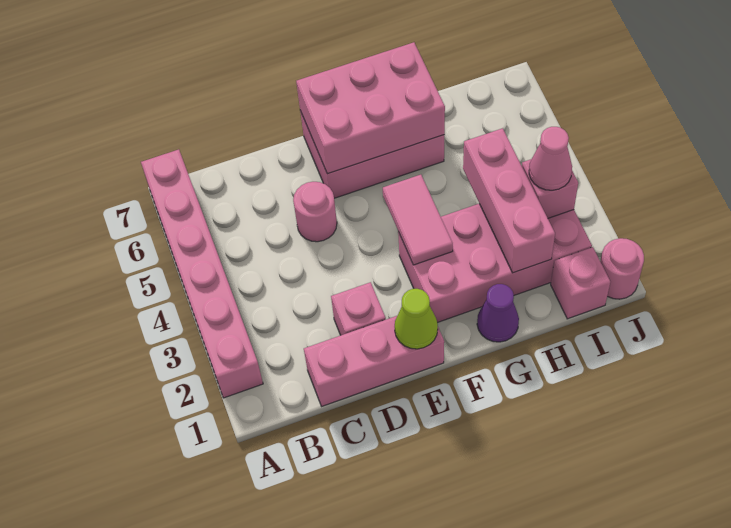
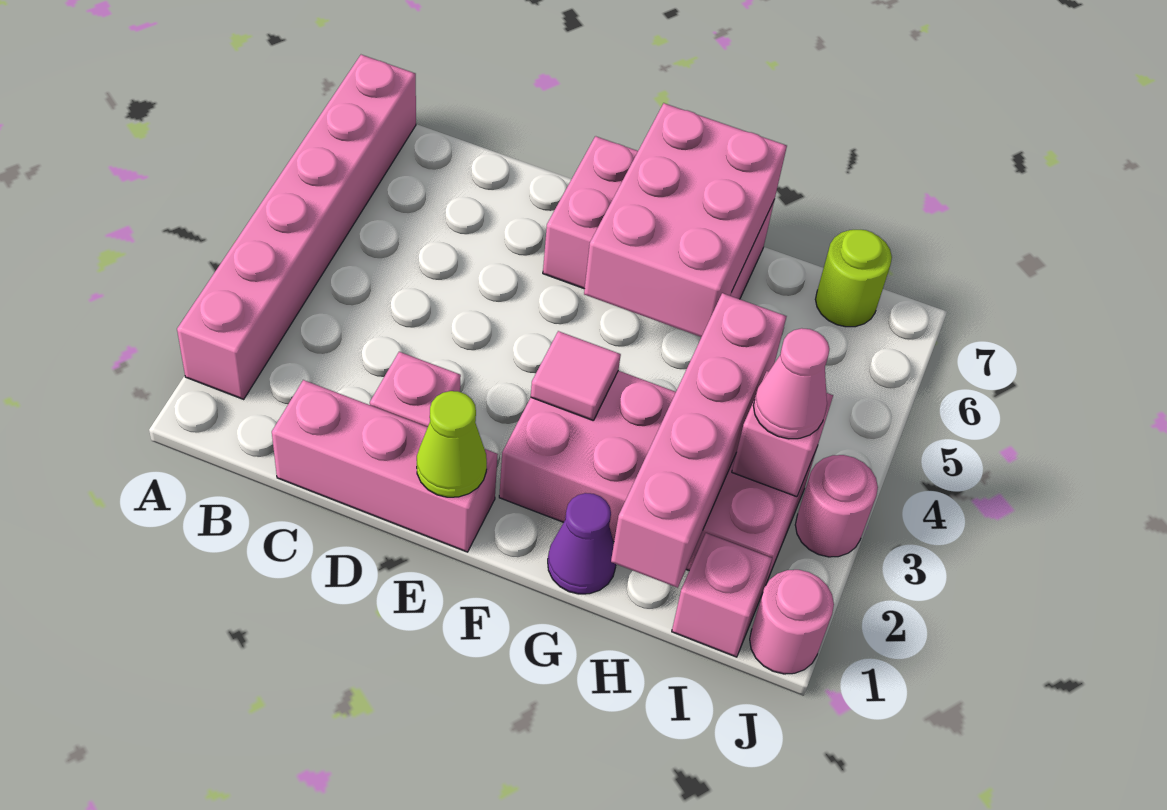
pink round brick D5 level 1 -> pink round brick J3 level 1
pink brick E6:G7 level 2 -> pink brick F5:G7 level 2
pink tile F3:F4 level 2 -> pink tile F3 level 2
pink brick H2:H4 level 2 -> pink brick H1:H4 level 2
none -> lime round brick I7 level 1

